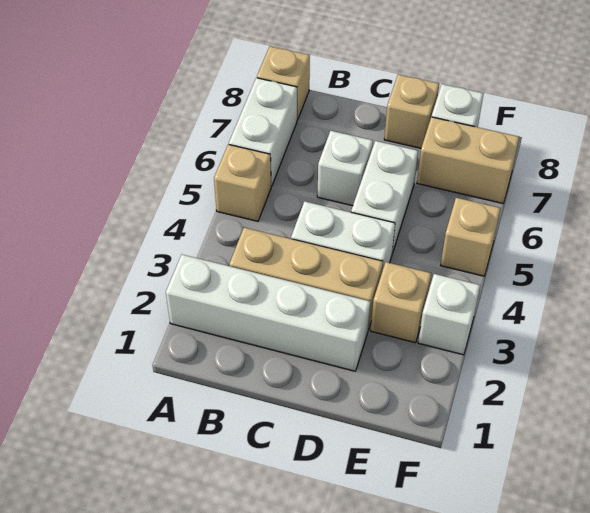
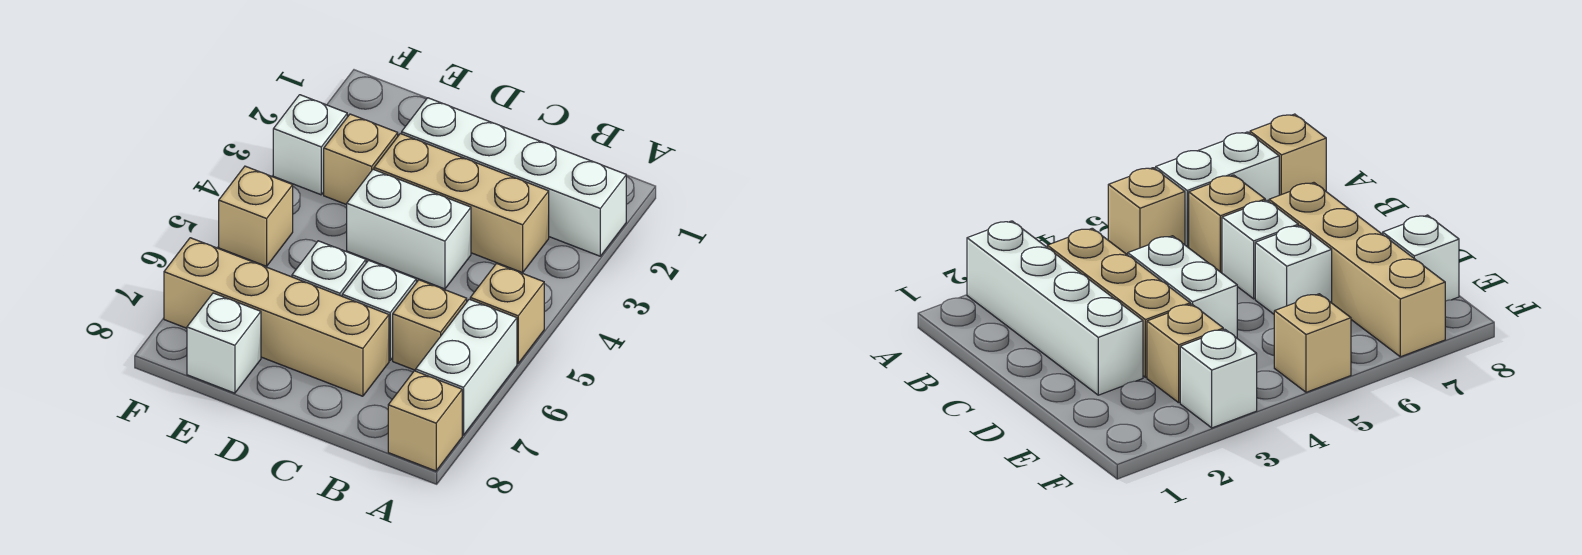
white brick D5:D6 level 1 -> white brick D6 level 1
tan brick D8 level 1 -> tan brick B6 level 1
tan brick E7:F7 level 1 -> tan brick C7:F7 level 1

